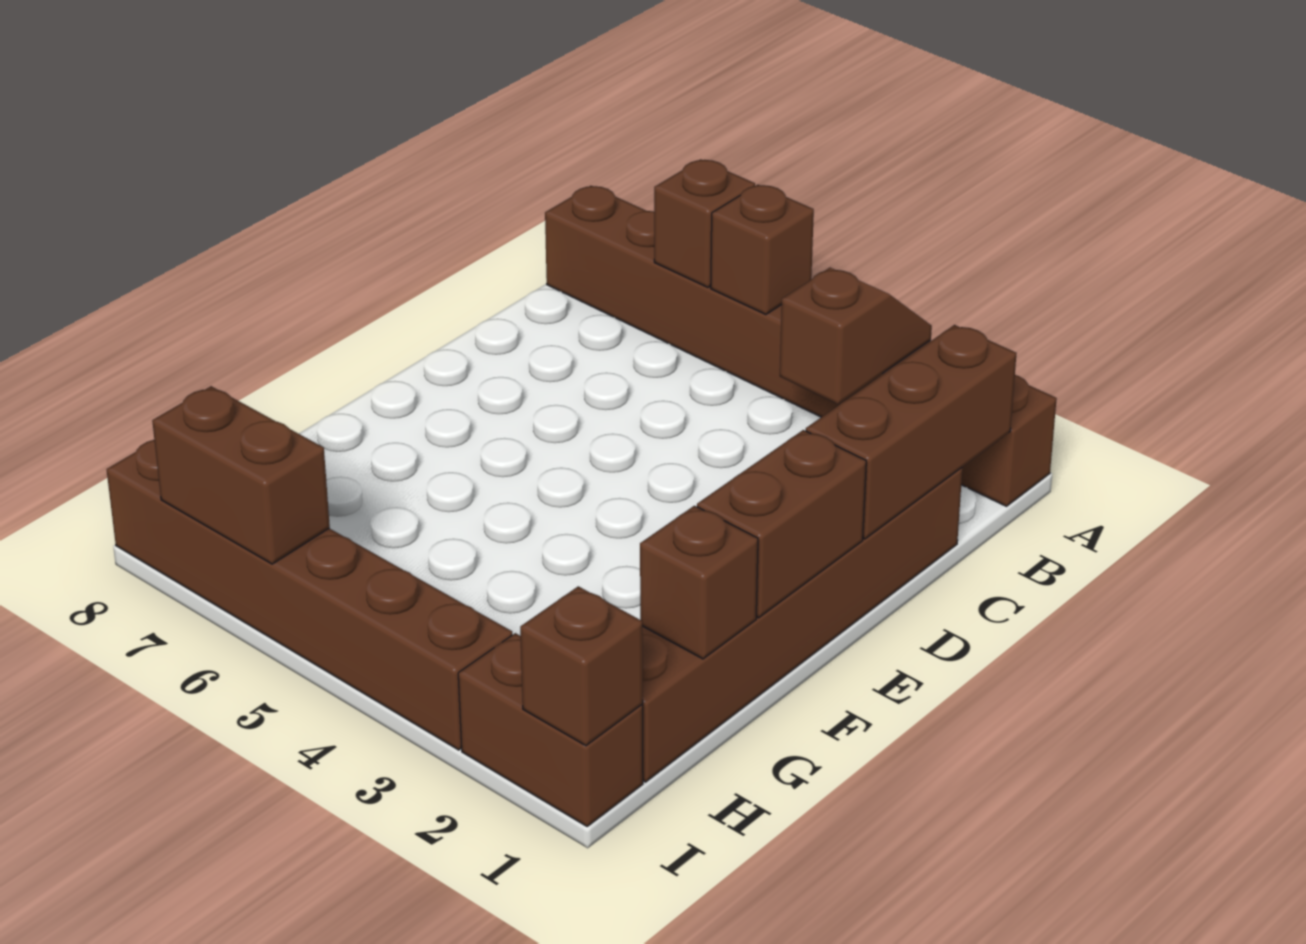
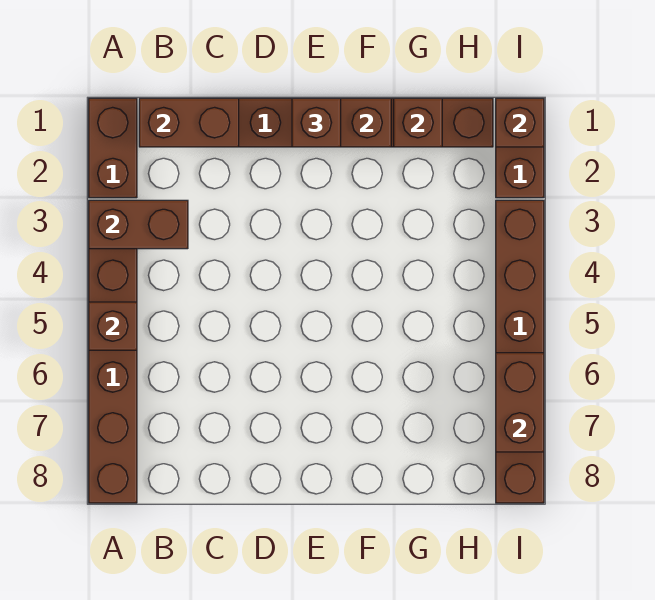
brown slope A3:B3 level 2 top B -> brown brick A3:B3 level 2
brown brick A6 level 2 -> brown brick E1 level 3
brown brick B1:D1 level 2 -> brown brick B1:C1 level 2

